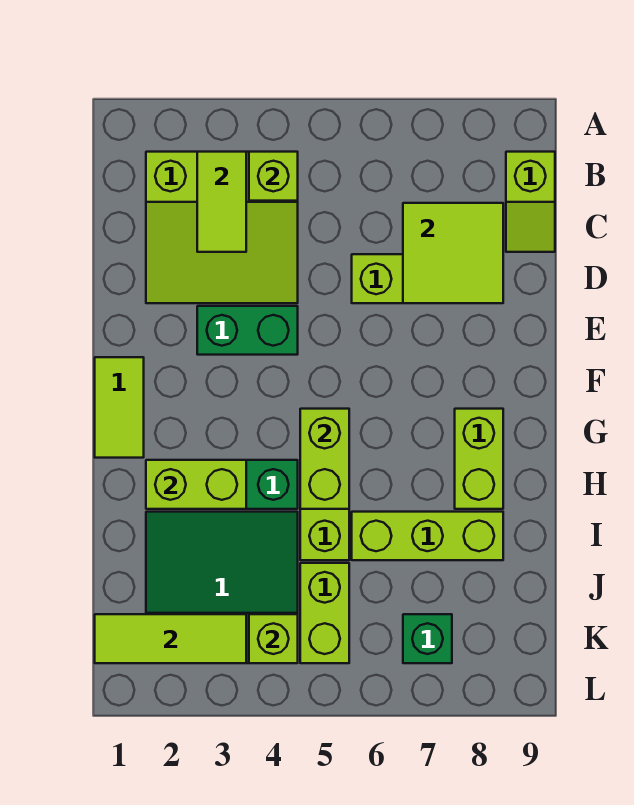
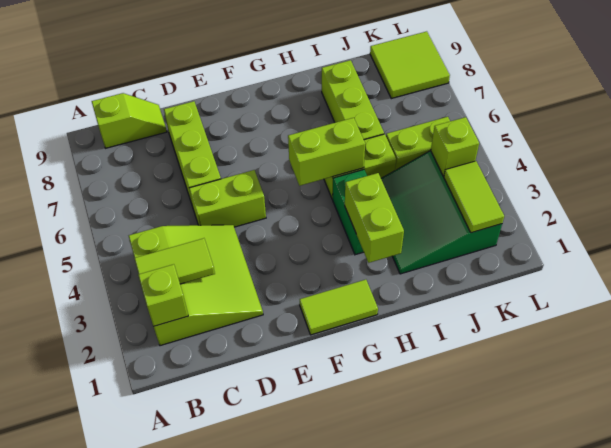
lime brick B4 level 2 -> lime brick B2 level 2
lime tile C7:D8 level 2 -> lime tile K8:L9 level 1
green brick E3:E4 level 1 -> none
lime brick G8:H8 level 1 -> lime brick D5:E5 level 1
lime tile K1:K3 level 2 -> lime tile K2:K3 level 2
green brick K7 level 1 -> none

